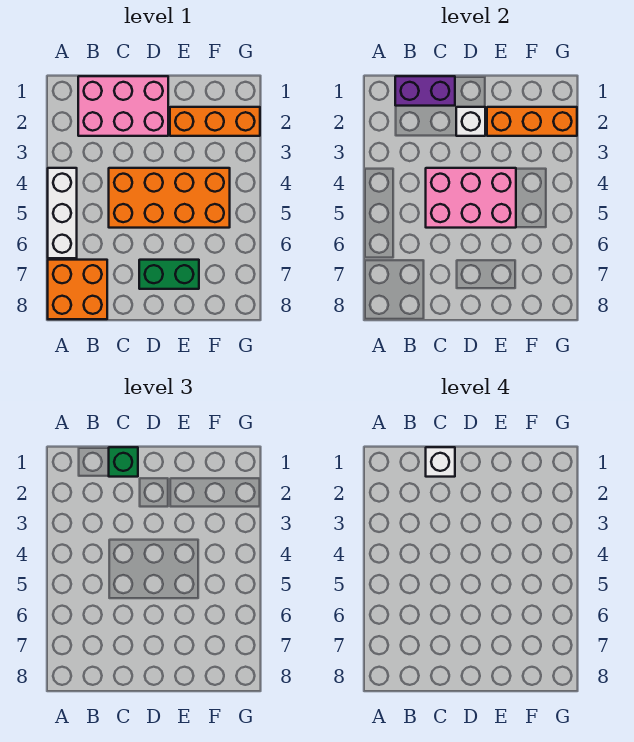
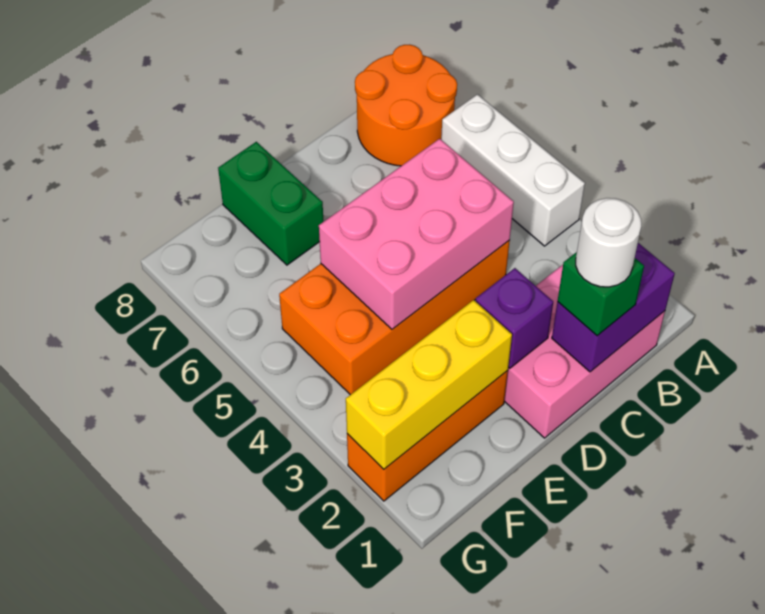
orange brick A7:B8 level 1 -> orange round brick A7:B8 level 1
white brick C1 level 4 -> white round brick C1 level 4
white brick D2 level 2 -> purple brick D2 level 2
green brick D7:E7 level 1 -> green brick E7:E8 level 1
orange brick E2:G2 level 2 -> yellow brick E2:G2 level 2

